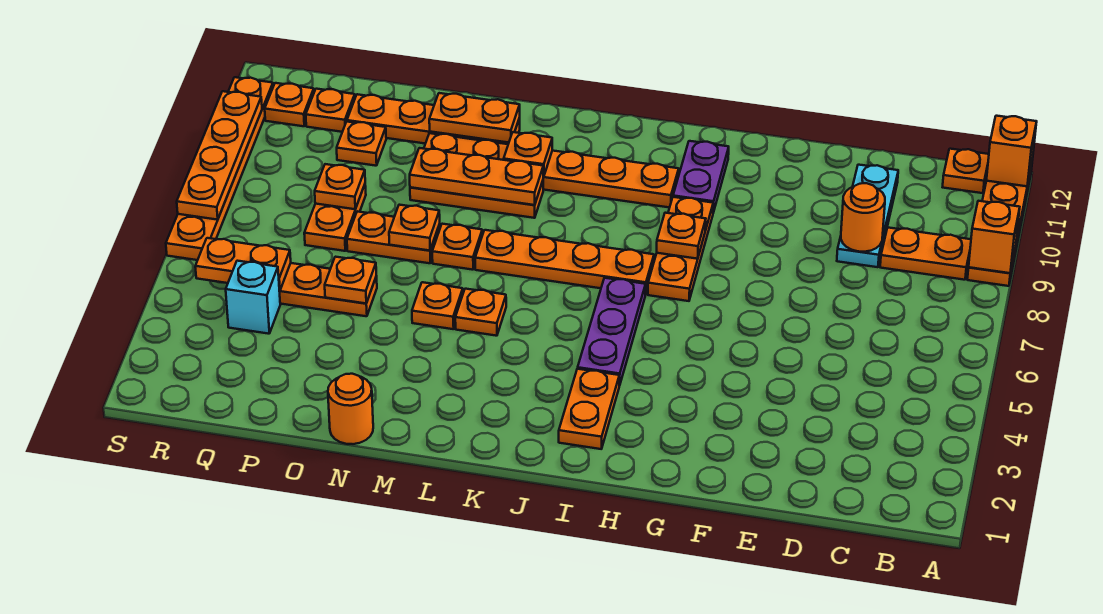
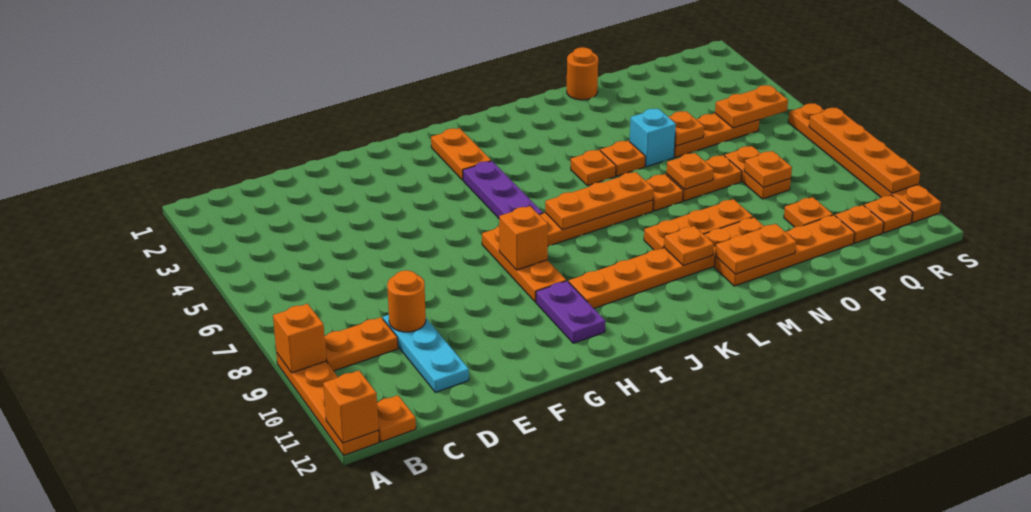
orange plate H8 level 2 -> orange brick H8 level 2
orange plate L9:N9 level 2 -> orange plate J7:L7 level 2
cyan brick Q4 level 1 -> cyan brick N5 level 1

